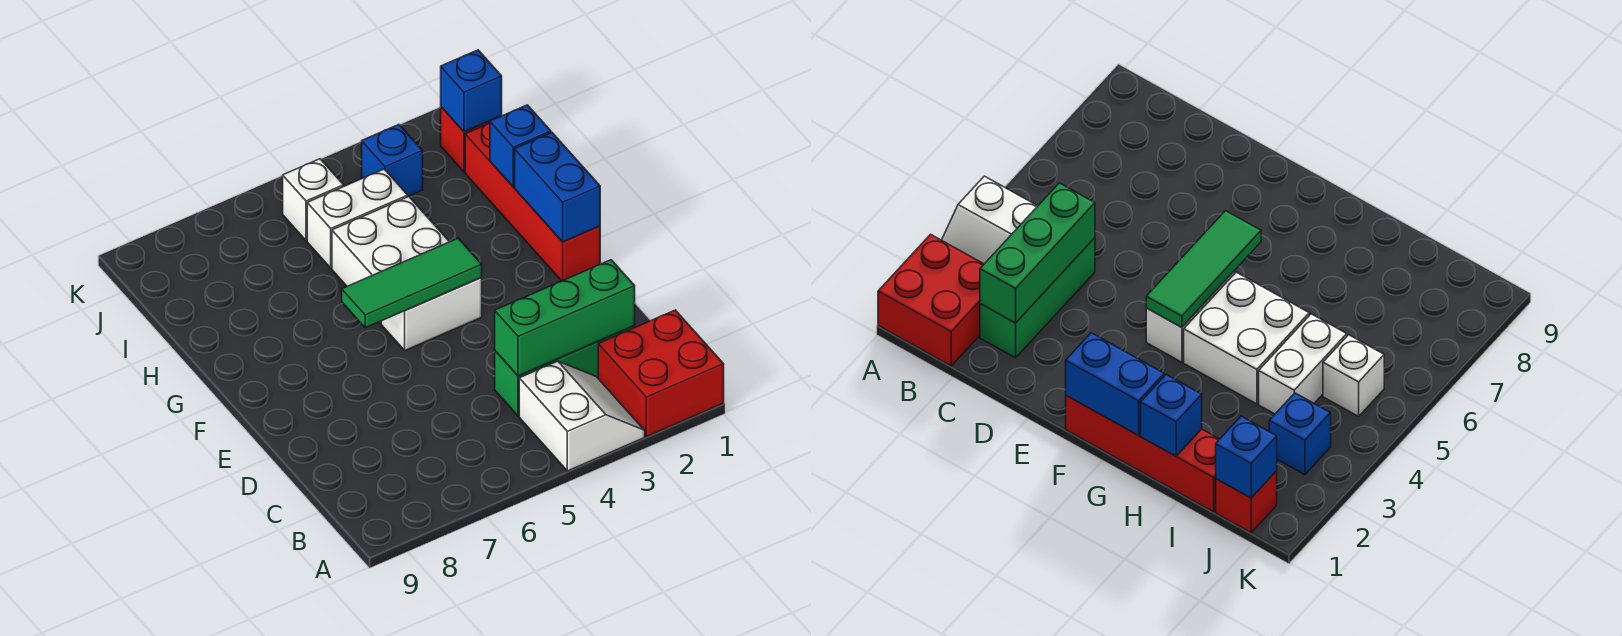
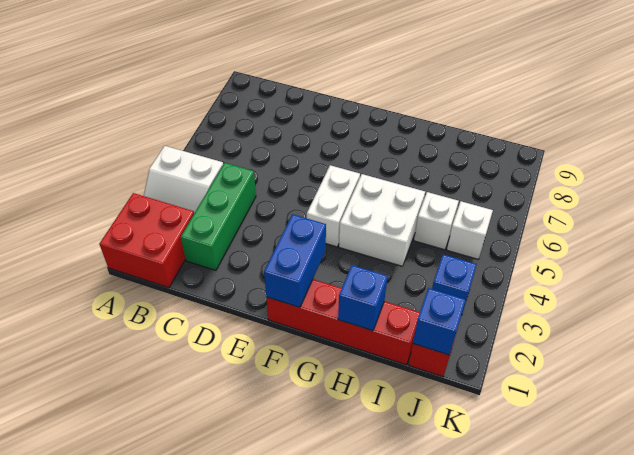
green brick C2:C4 level 2 -> none
blue brick F1:G1 level 2 -> blue brick F1:F2 level 2
green tile F4:F6 level 2 -> none
white brick I4:I5 level 1 -> white brick I5 level 1

